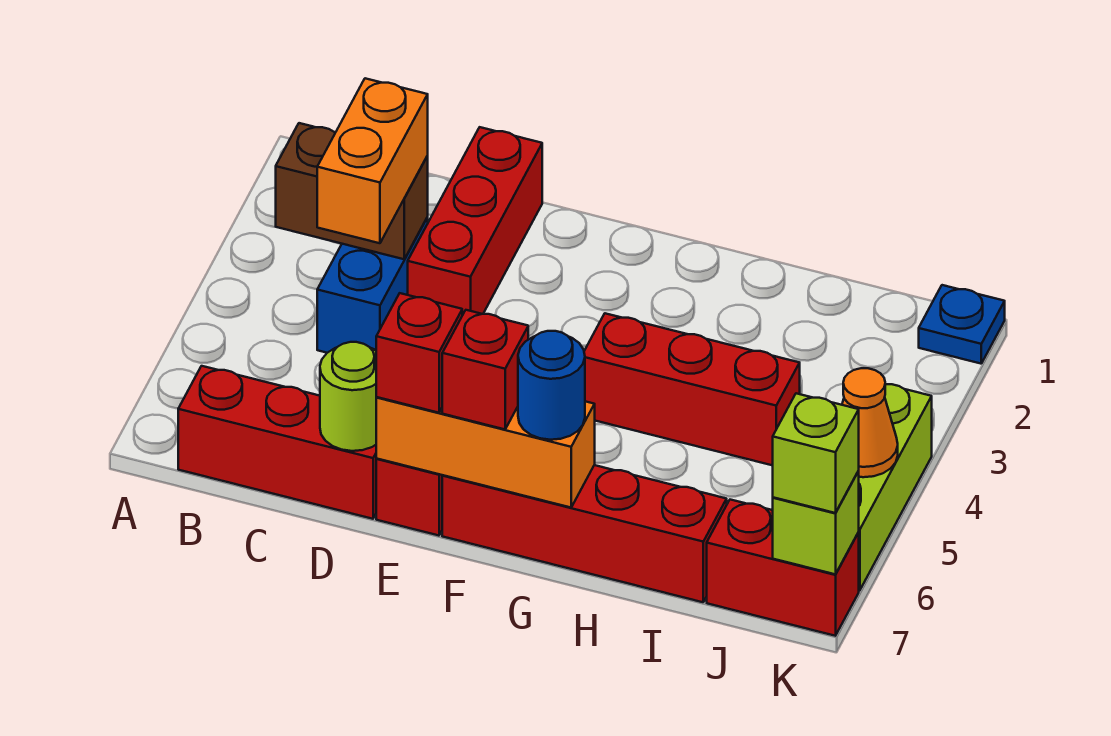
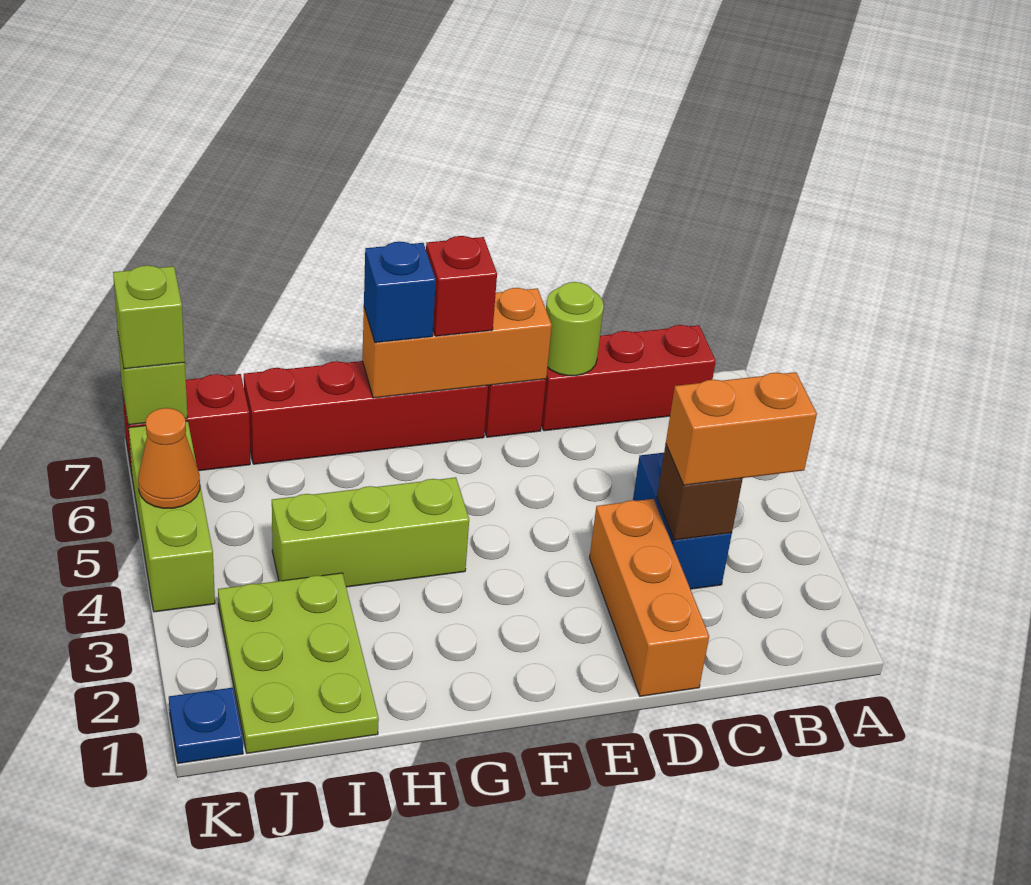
brown brick B3:C3 level 2 -> brown brick C3 level 2
orange brick C3:C4 level 3 -> orange brick B3:C3 level 3
red brick D1:D3 level 1 -> orange brick D1:D3 level 1
red brick E7 level 3 -> none
red brick G4:I4 level 1 -> lime brick G4:I4 level 1
blue round brick G7 level 3 -> blue brick G7 level 3
none -> lime plate I1:J3 level 1

